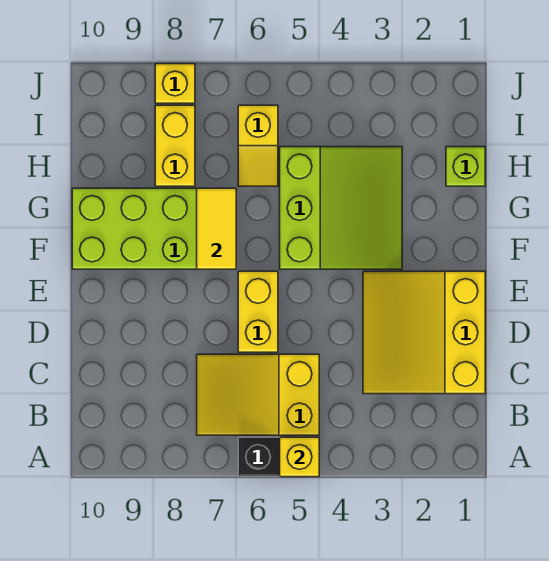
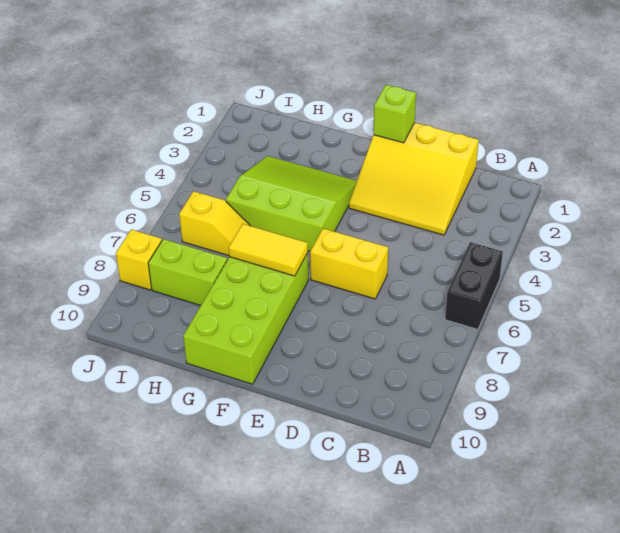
yellow brick A5 level 2 -> none
yellow slope B5:C7 level 1 top 5 -> none
lime brick H1 level 1 -> lime brick E1 level 2
yellow brick H8:I8 level 1 -> lime brick H8:I8 level 1

